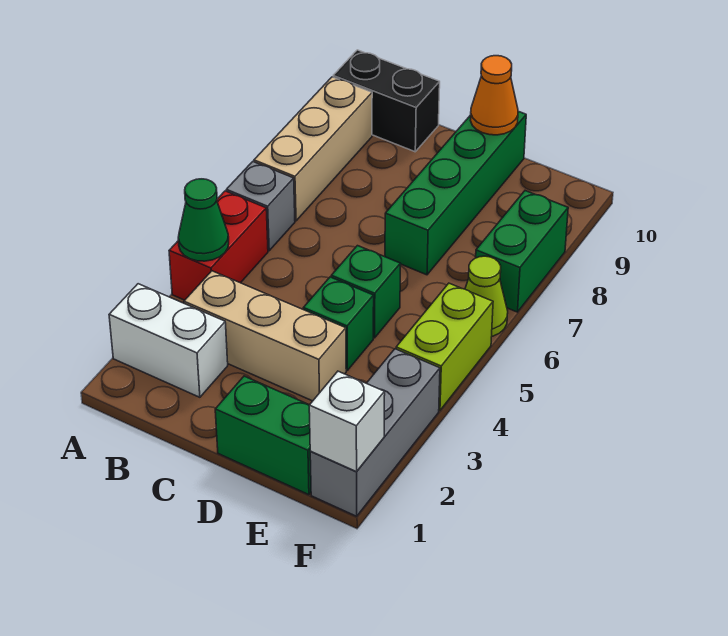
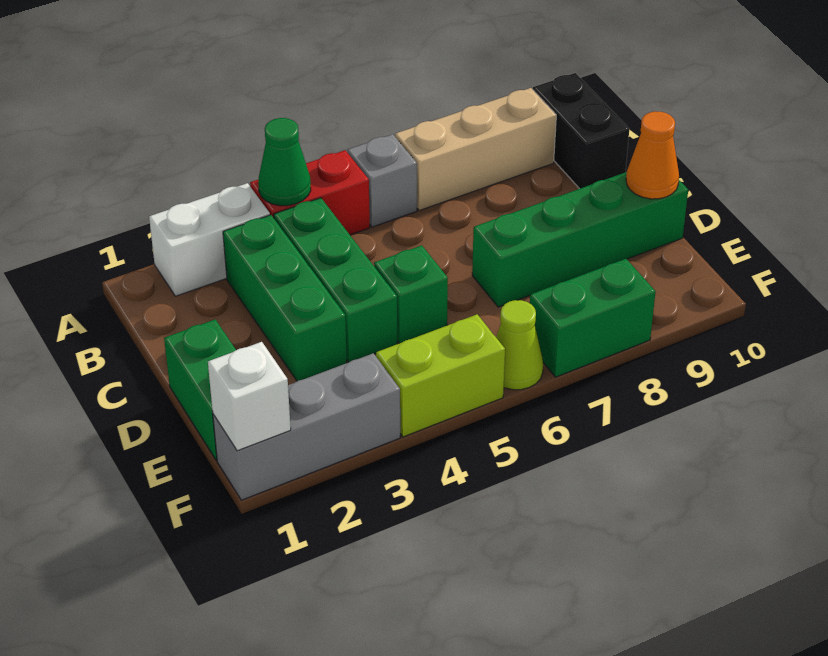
white brick A2:B2 level 1 -> white brick A2:A3 level 1
tan brick B3:D3 level 1 -> green brick B3:D3 level 1
green brick D4 level 1 -> green brick B4:D4 level 1

